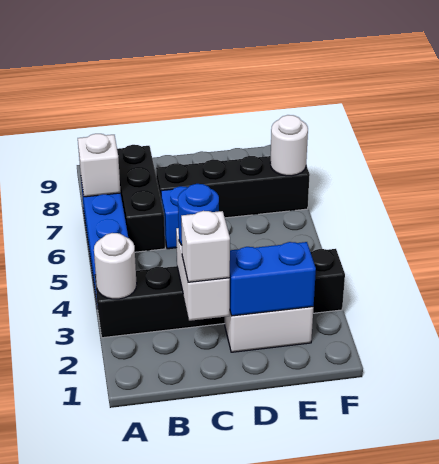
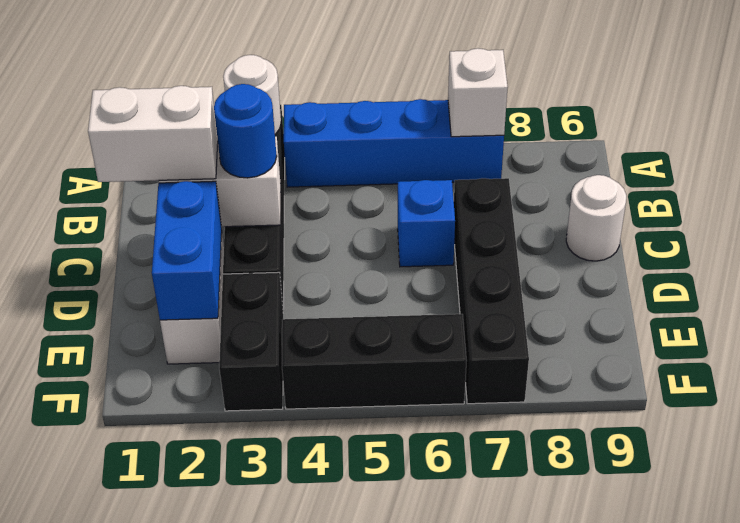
black brick B6:B8 level 1 -> black brick F4:F6 level 1
white brick C2 level 3 -> white brick C1:C2 level 3
white round brick F7 level 2 -> white round brick C9 level 1

